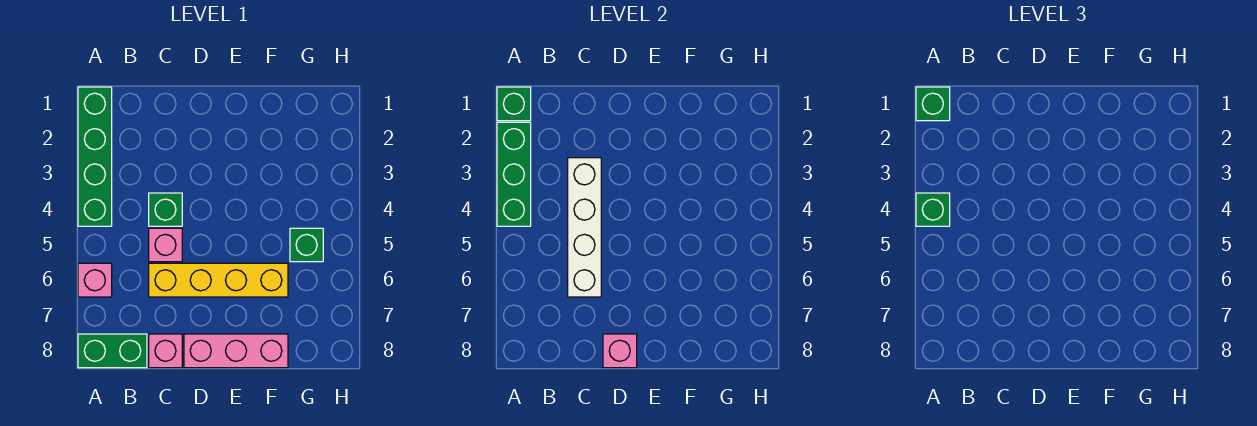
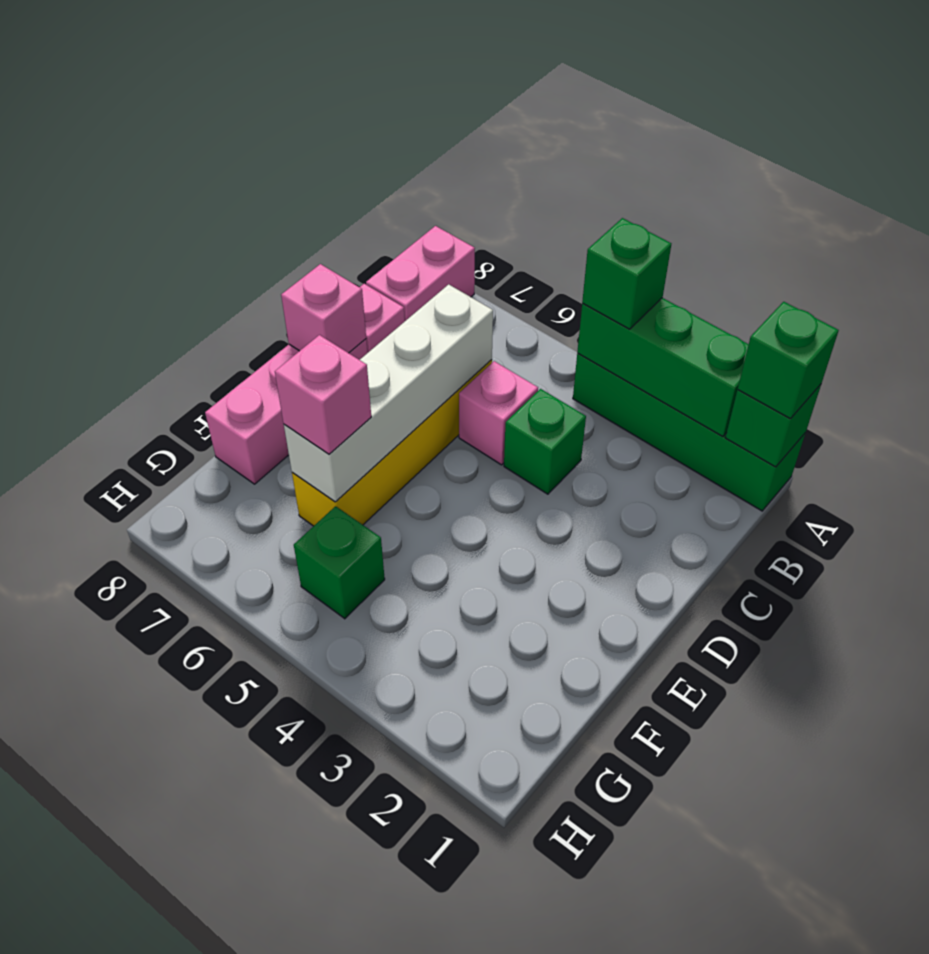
pink brick A6 level 1 -> pink brick F6 level 3
green brick A8:B8 level 1 -> pink brick A8:B8 level 1
white brick C3:C6 level 2 -> white brick C6:F6 level 2

